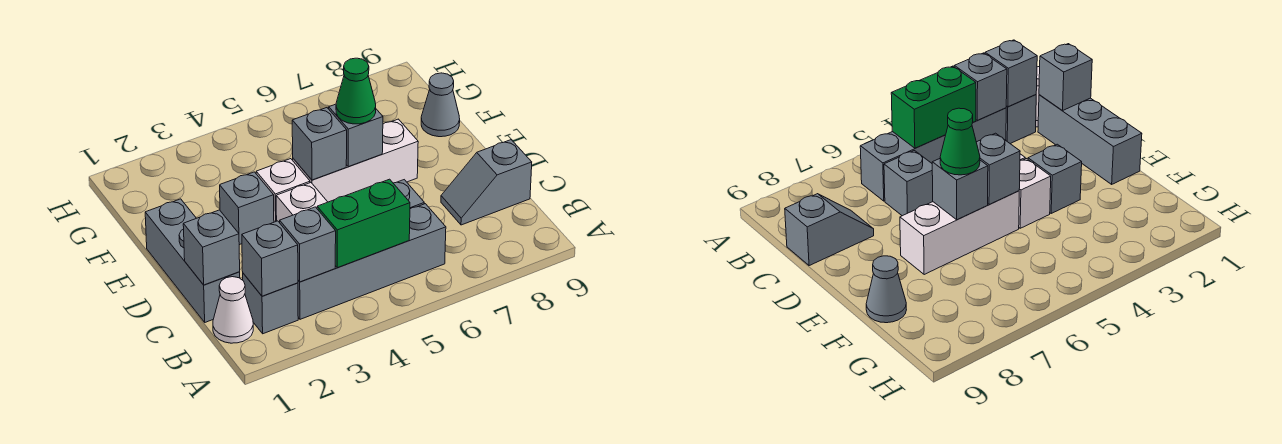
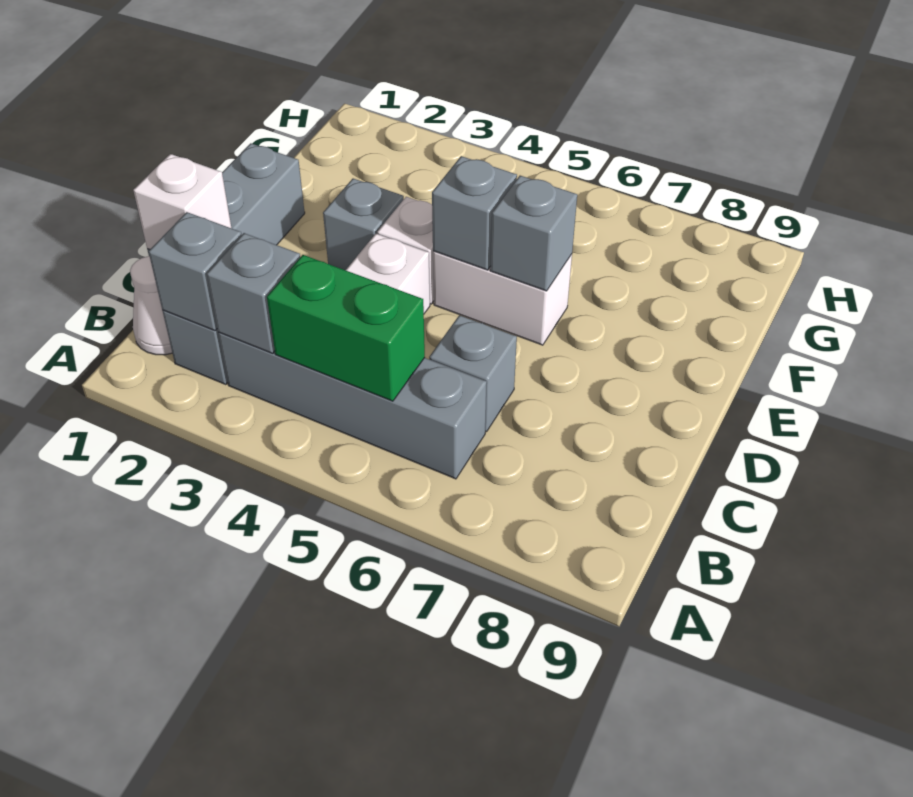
grey brick C1 level 2 -> white brick C1 level 2
grey slope C8:C9 level 1 top 9 -> none
white brick E5:E7 level 1 -> white brick E5:E6 level 1
green cone E6 level 3 -> none
grey cone F9 level 1 -> none

